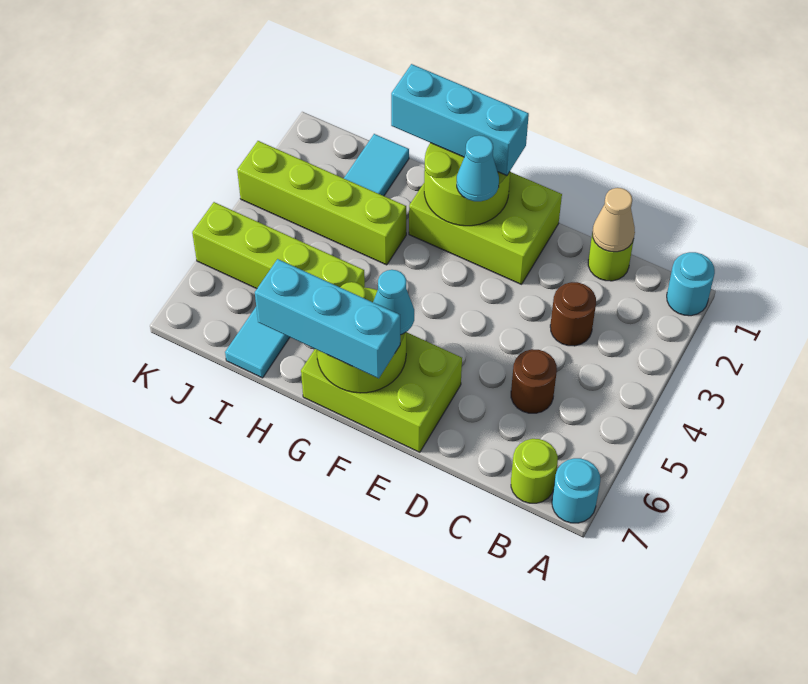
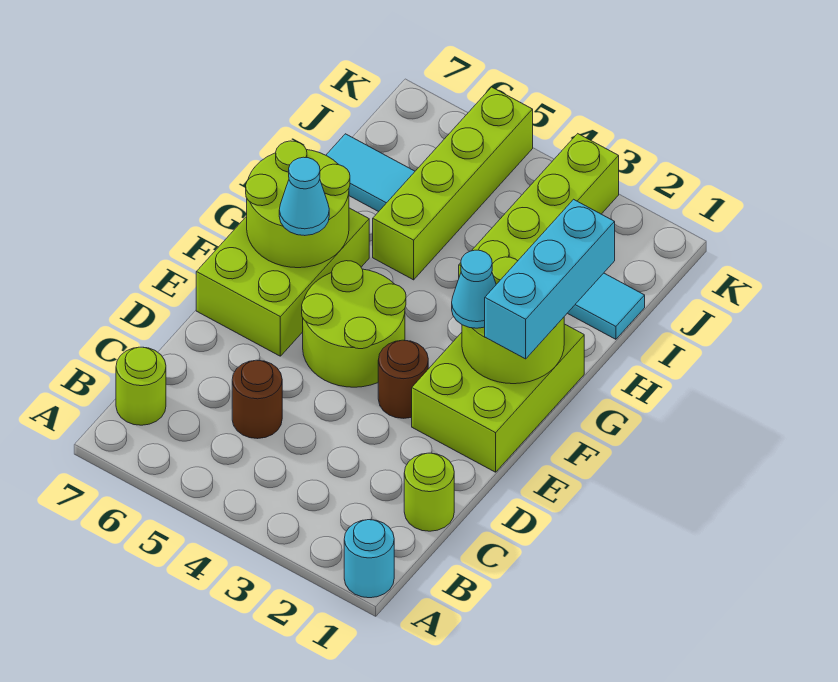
cyan round brick A7 level 1 -> none
tan cone C1 level 2 -> none
brown round brick C3 level 1 -> brown round brick E3 level 1
none -> lime round brick E4:F5 level 1
cyan brick F7:H7 level 3 -> none

